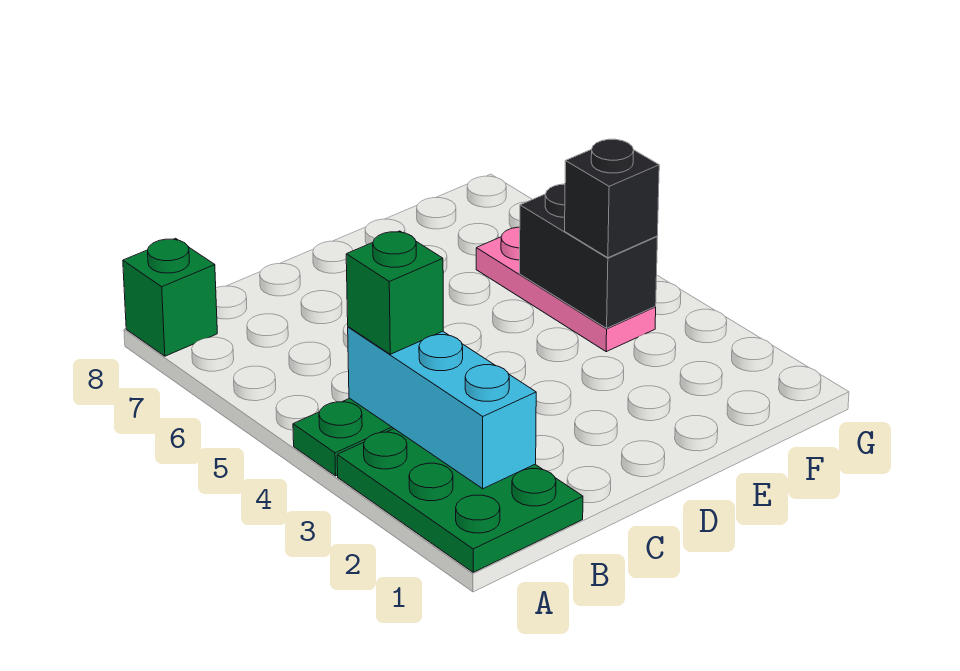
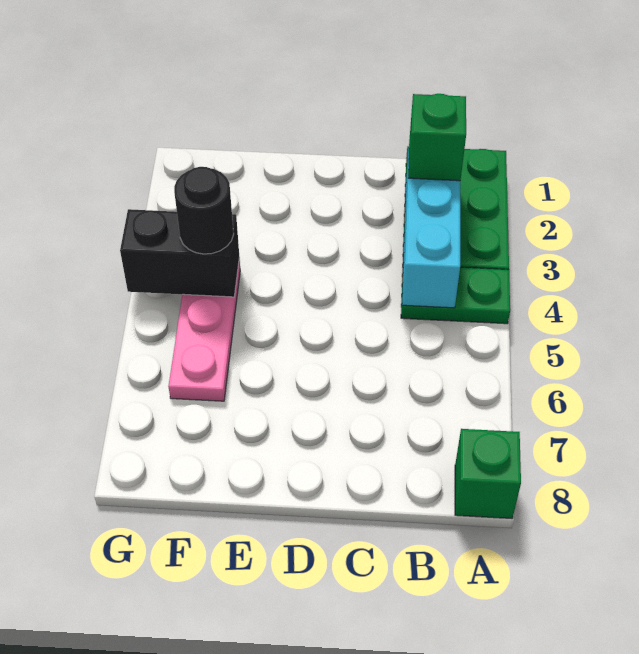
green brick B4 level 3 -> green brick B2 level 3
black brick F4:F5 level 2 -> black brick F4:G4 level 2
black brick F4 level 3 -> black round brick F4 level 3

